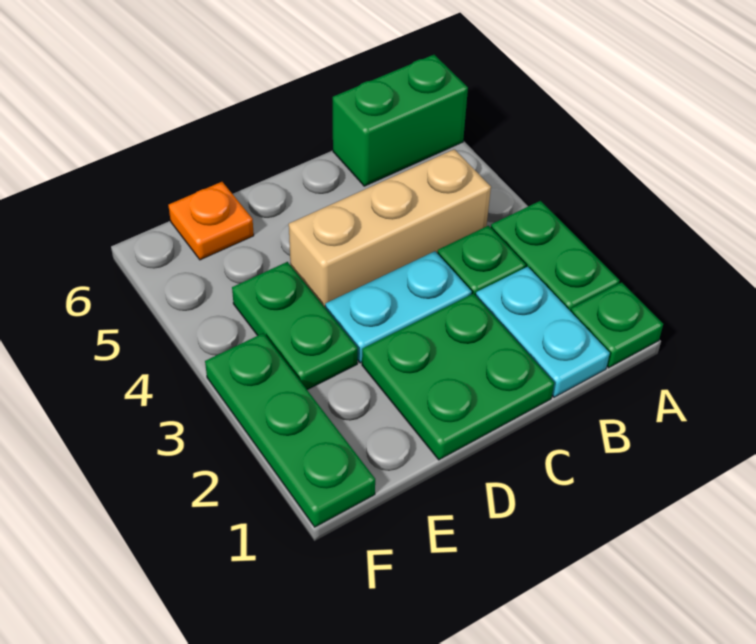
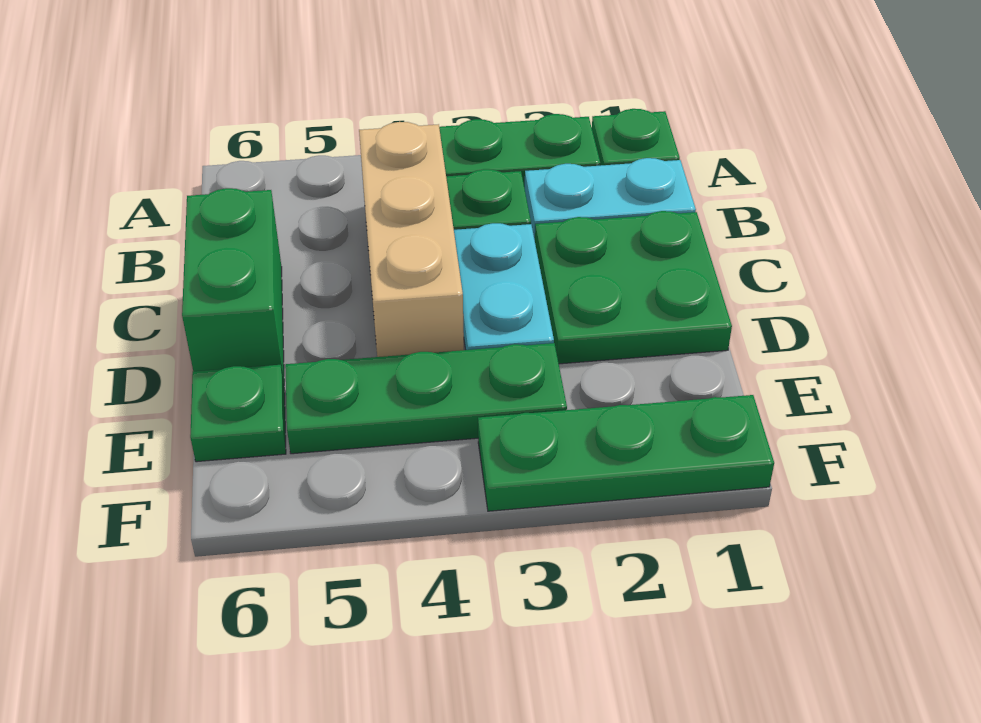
green brick A6:B6 level 1 -> green brick C6:D6 level 1
green plate E3:E4 level 1 -> green plate E3:E5 level 1
orange plate E6 level 1 -> green plate E6 level 1

